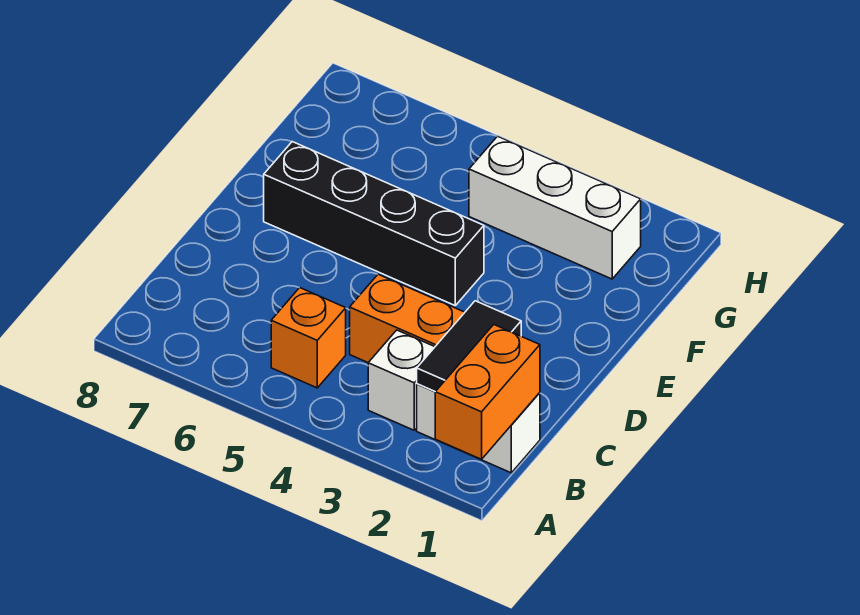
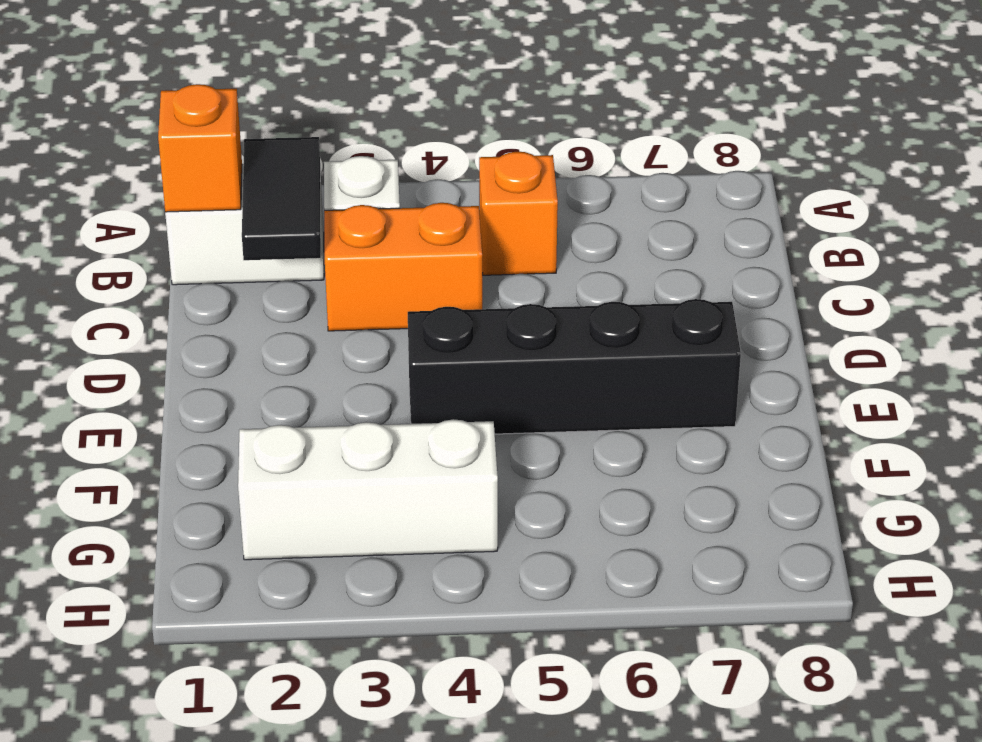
orange brick A1:B1 level 2 -> orange brick B1 level 2

